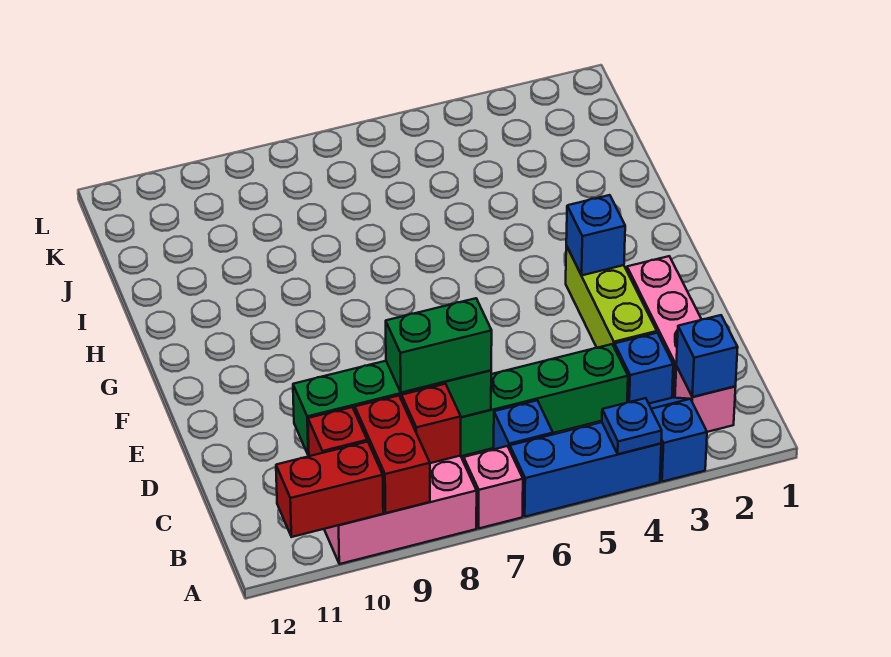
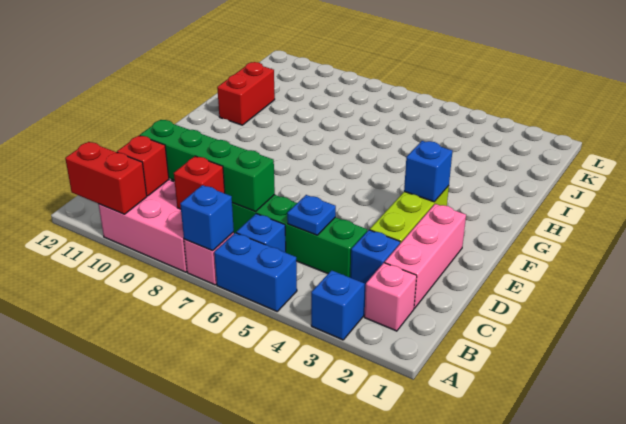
blue brick A4:A6 level 1 -> blue brick A5:A6 level 1
blue plate A4 level 2 -> blue plate C5 level 2
red brick A9:B9 level 2 -> red brick H11:I11 level 1
blue brick B2 level 2 -> blue brick A7 level 2
green brick C7:C8 level 3 -> none

